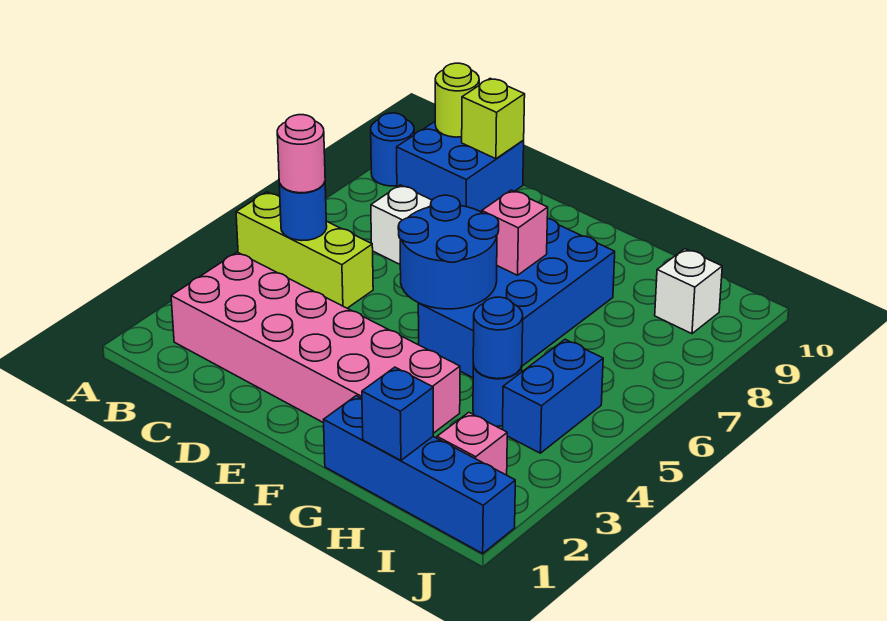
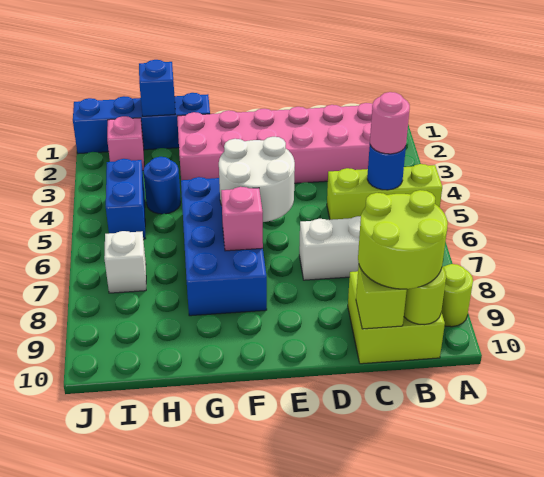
blue round brick A9 level 1 -> lime round brick A9 level 1
blue brick B9:C10 level 1 -> lime brick B9:C10 level 1
none -> lime round brick B9:C10 level 3
blue round brick E5:F6 level 2 -> white round brick E5:F6 level 2
blue round brick H4 level 2 -> none
white brick I9 level 1 -> white brick I7 level 1

